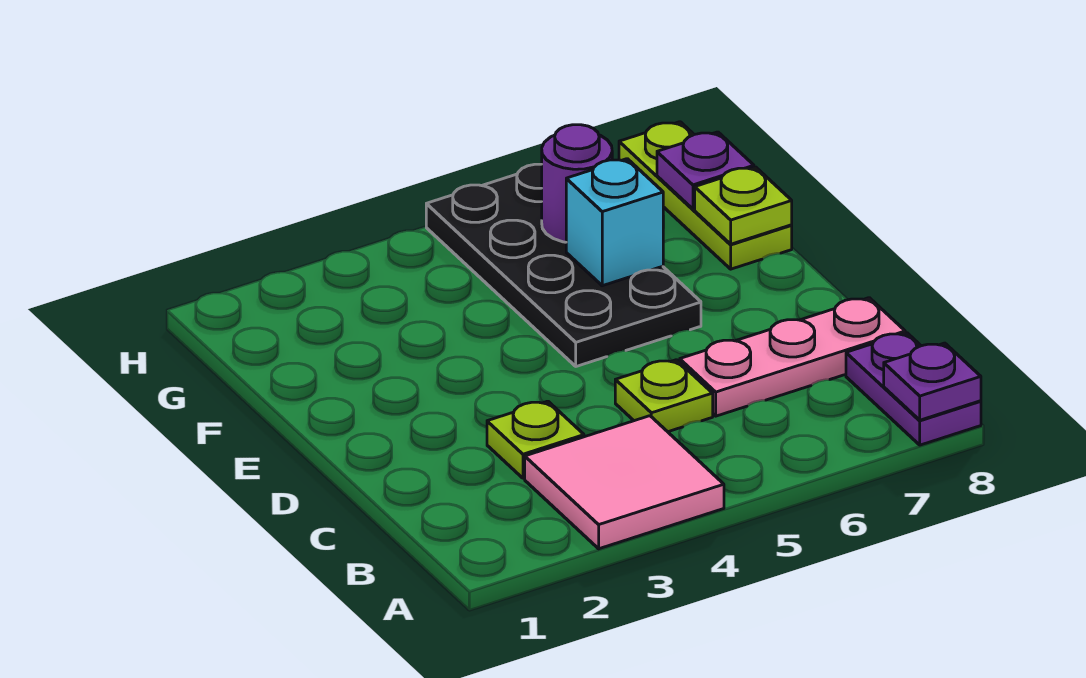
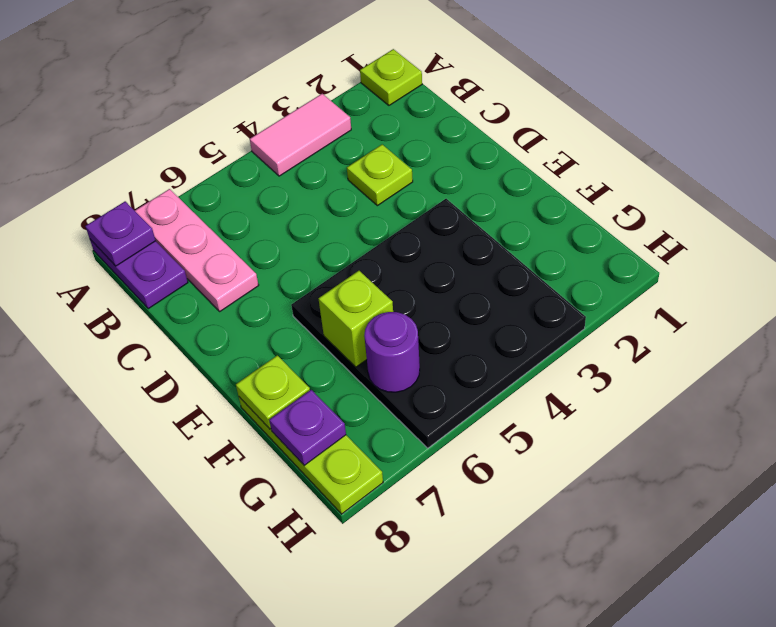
pink tile A3:B4 level 1 -> pink tile A3:A4 level 1
lime plate C5 level 1 -> lime plate A1 level 1
pink plate C6:C8 level 1 -> pink plate A7:C7 level 1
black plate E5:H6 level 1 -> black plate E3:H6 level 1
cyan brick F6 level 2 -> lime brick F6 level 2

